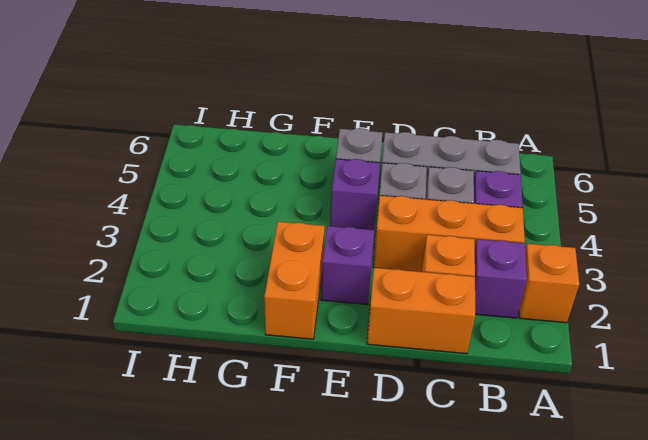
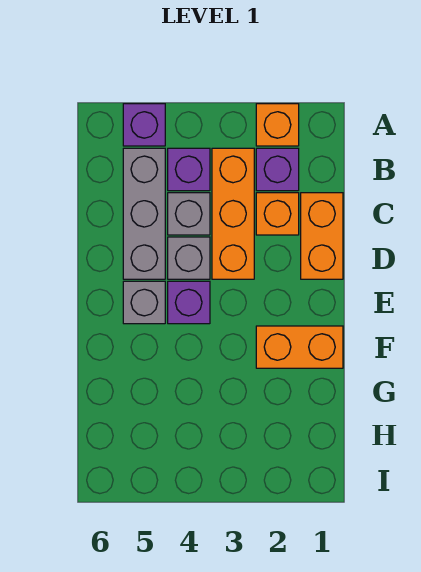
purple brick E2 level 1 -> purple brick A5 level 1

